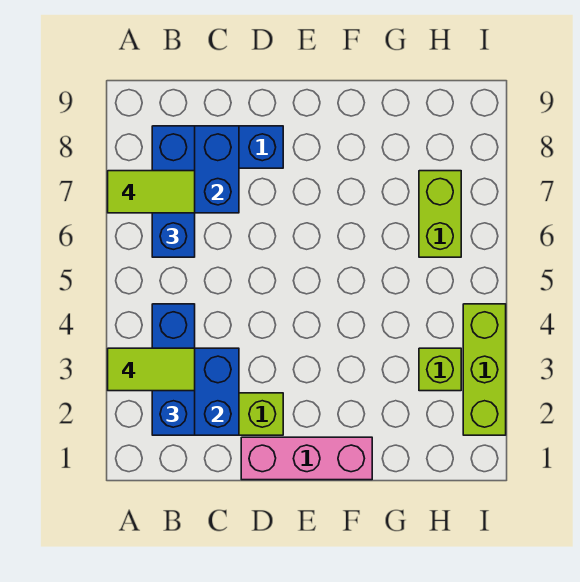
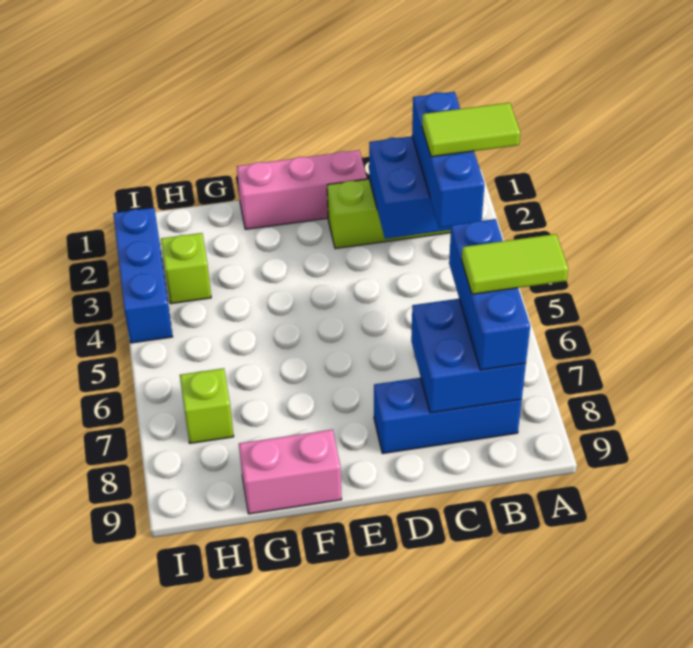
none -> pink brick F9:G9 level 1
lime brick H6:H7 level 1 -> lime brick H7 level 1
lime brick I2:I4 level 1 -> blue brick I2:I4 level 1

